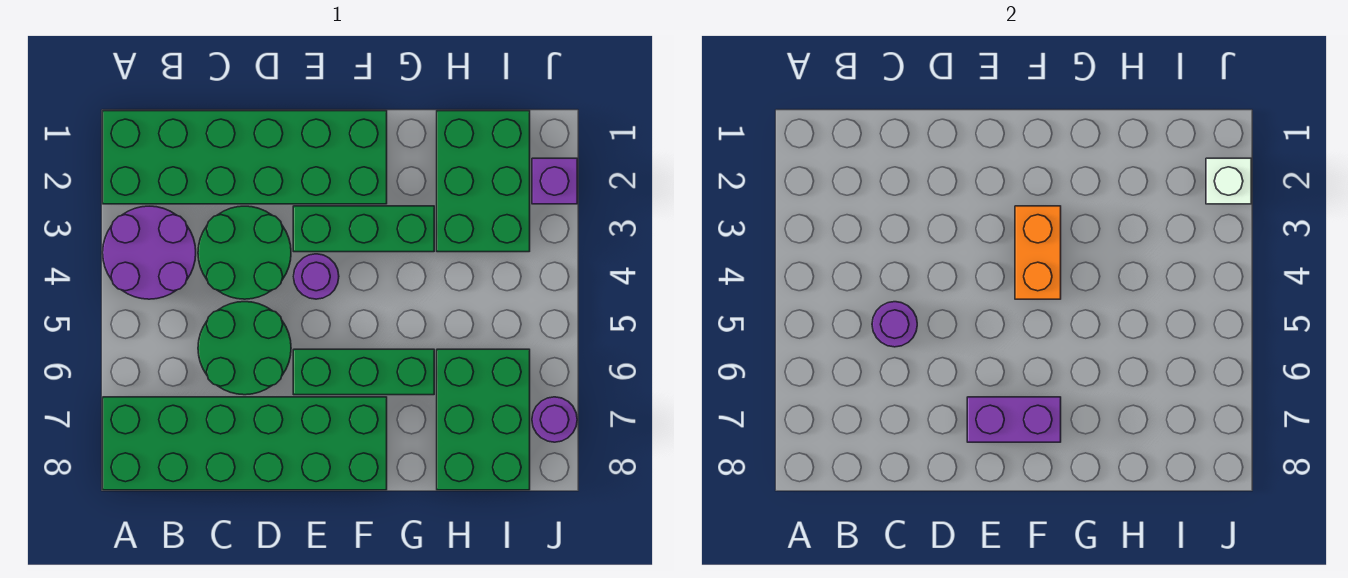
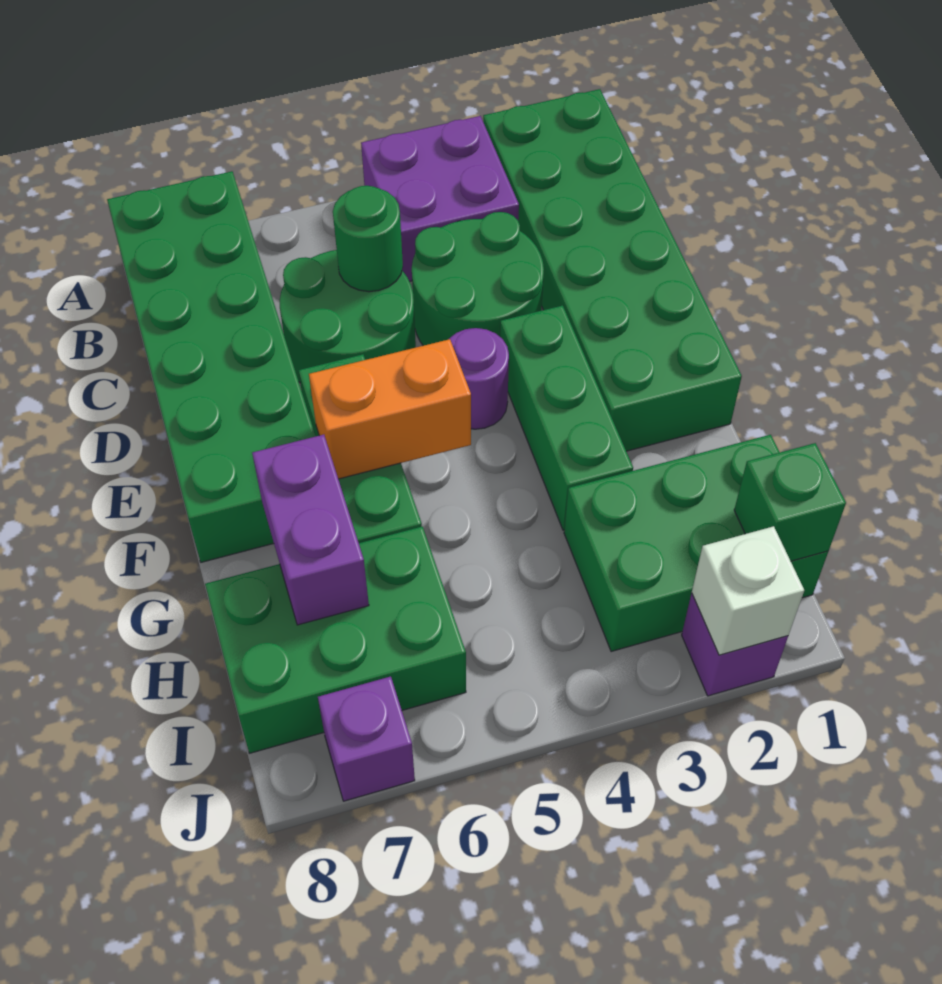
purple round brick A3:B4 level 1 -> purple brick A3:B4 level 1
purple round brick C5 level 2 -> green round brick C5 level 2
purple brick E7:F7 level 2 -> purple brick G7:H7 level 2
orange brick F3:F4 level 2 -> orange brick F5:F6 level 2
none -> green brick I1 level 2
purple round brick J7 level 1 -> purple brick J7 level 1

